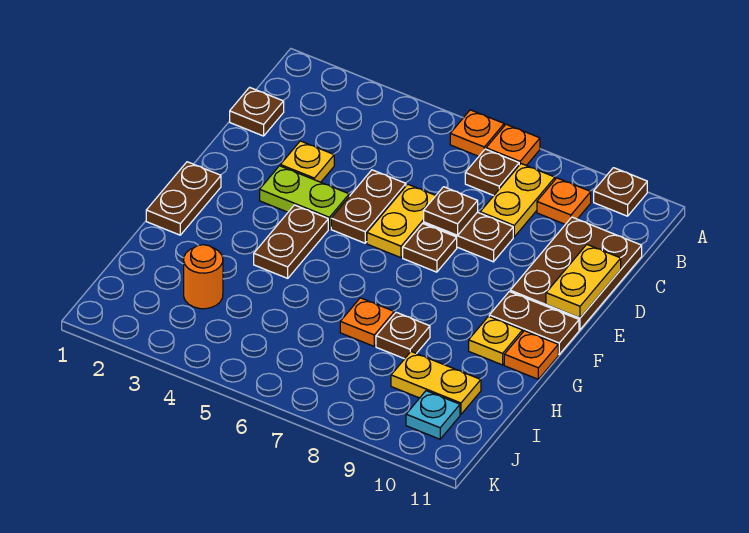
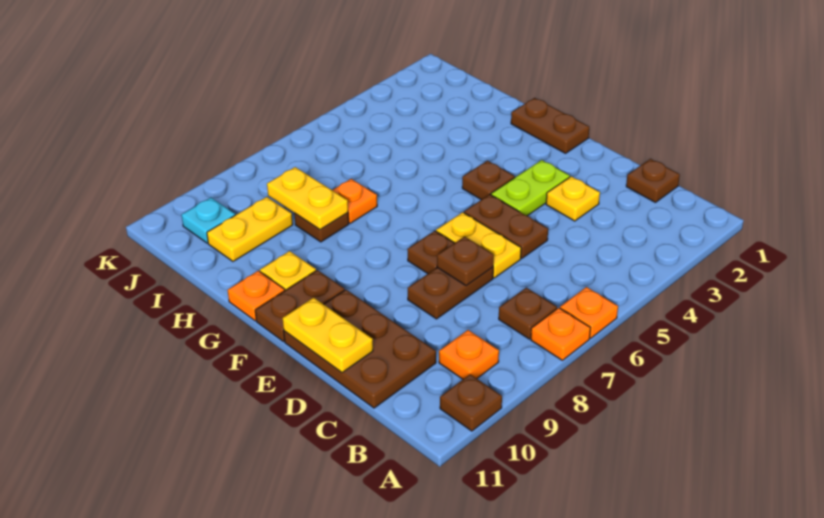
yellow plate B8:C8 level 1 -> yellow plate H8:I8 level 2
brown plate F4:G4 level 1 -> brown plate F4 level 1
orange round brick I3 level 1 -> none

